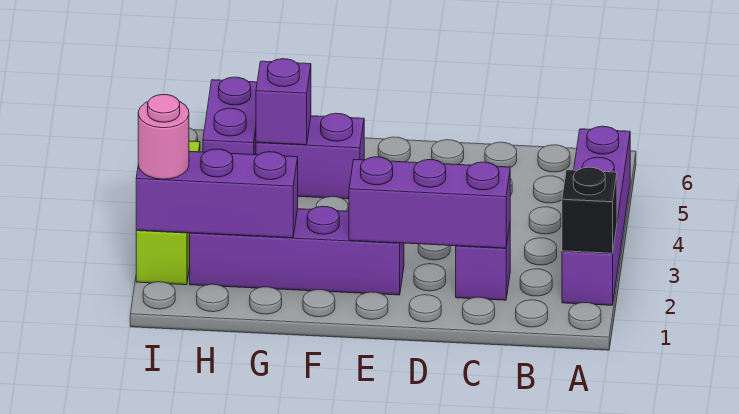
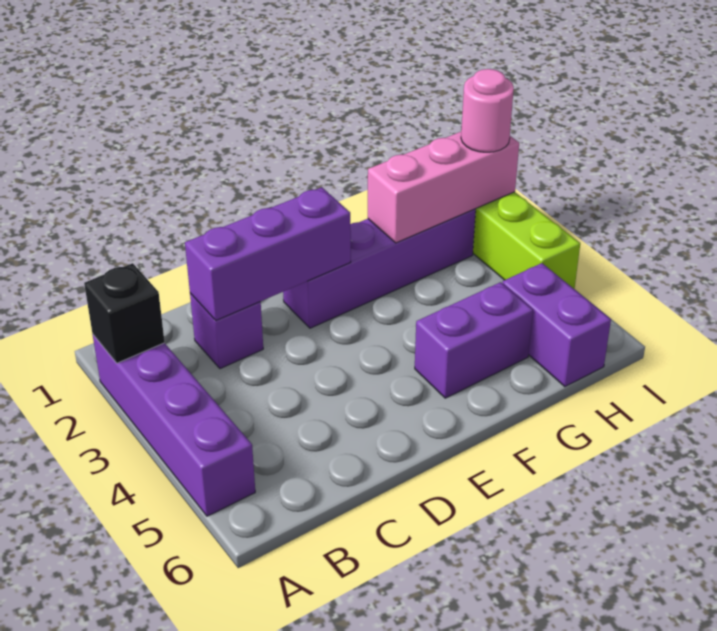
purple brick G2:I2 level 2 -> pink brick G2:I2 level 2
purple brick G5 level 2 -> none

